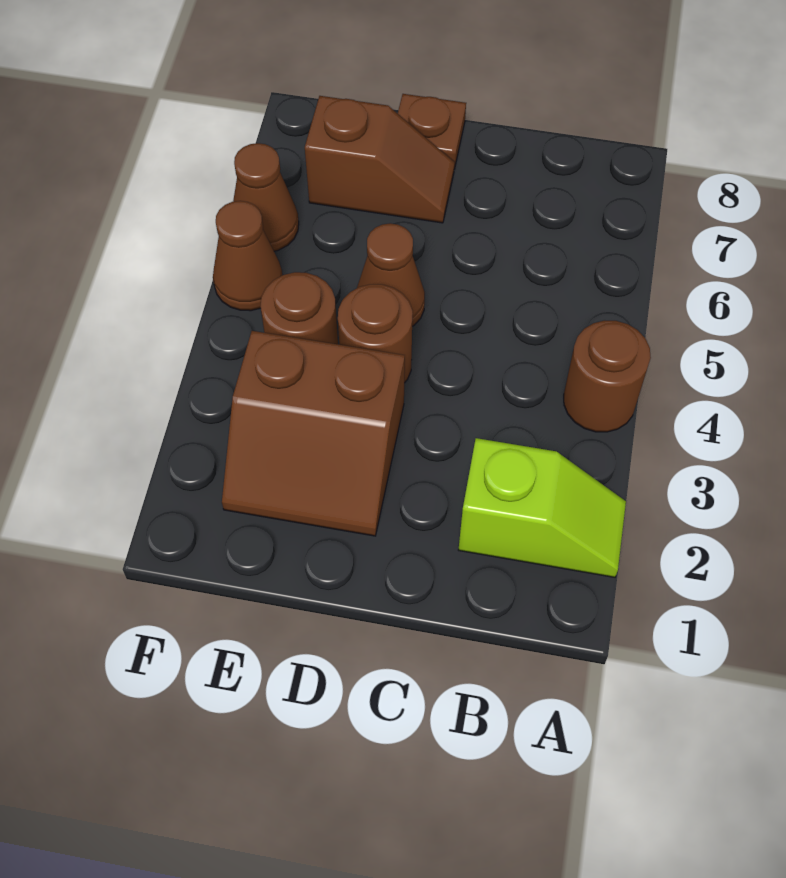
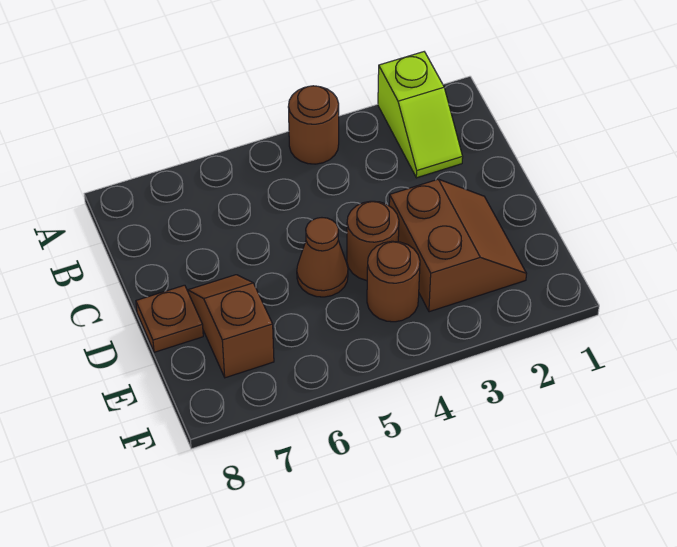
lime slope A2:B2 level 1 top B -> lime slope A2:B2 level 1 top A
brown cone F5 level 1 -> none
brown cone F6 level 1 -> none

